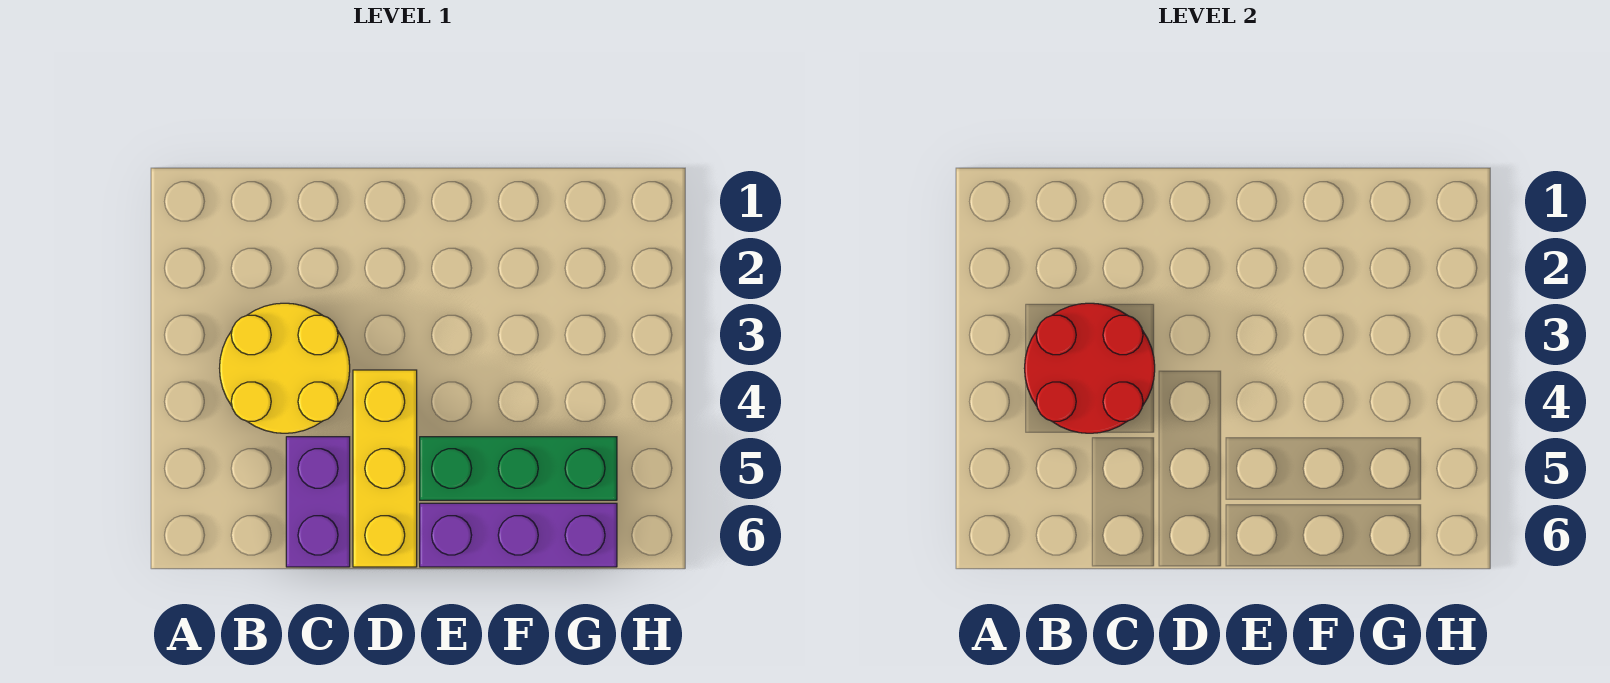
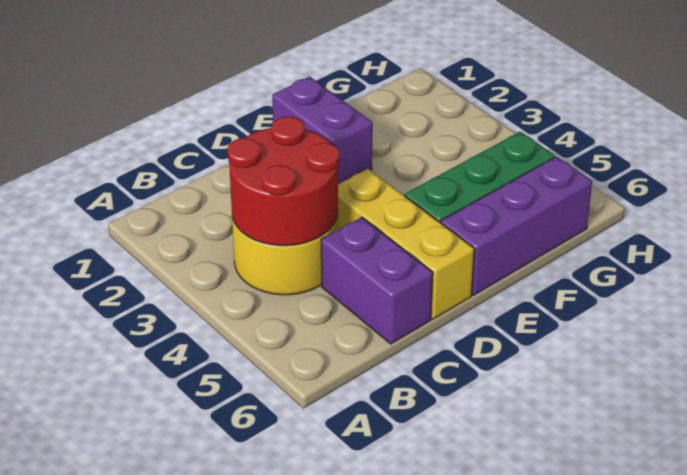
none -> purple brick E1:E2 level 1

